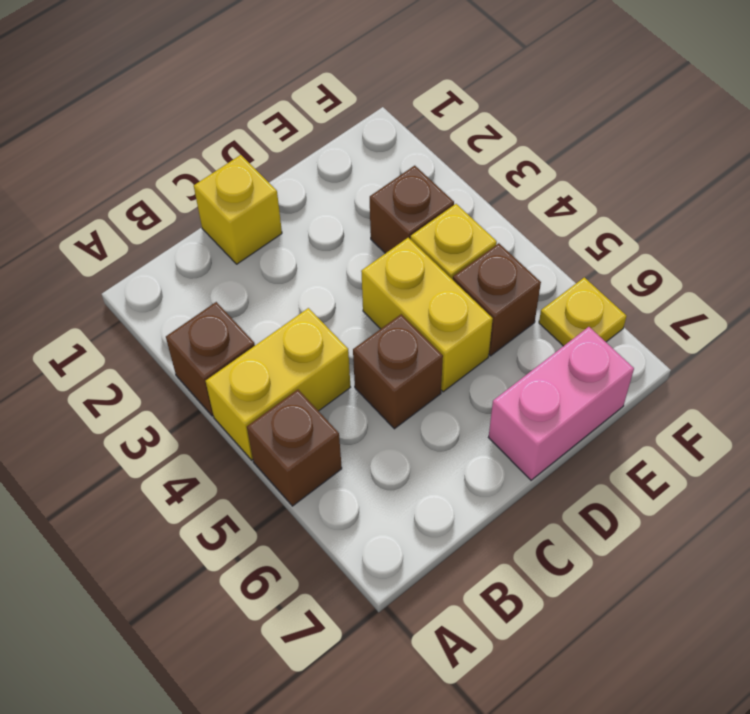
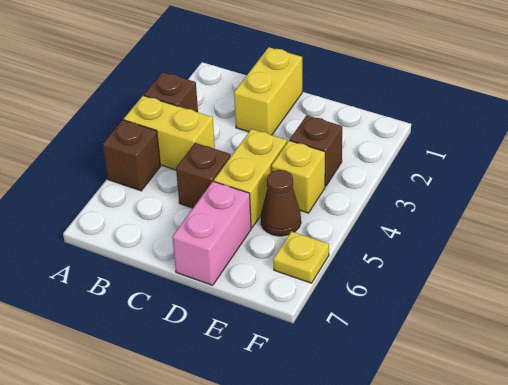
yellow brick C1 level 1 -> yellow brick C1:C2 level 1
pink brick D7:E7 level 1 -> pink brick D6:D7 level 1
brown brick E5 level 1 -> brown cone E5 level 1

